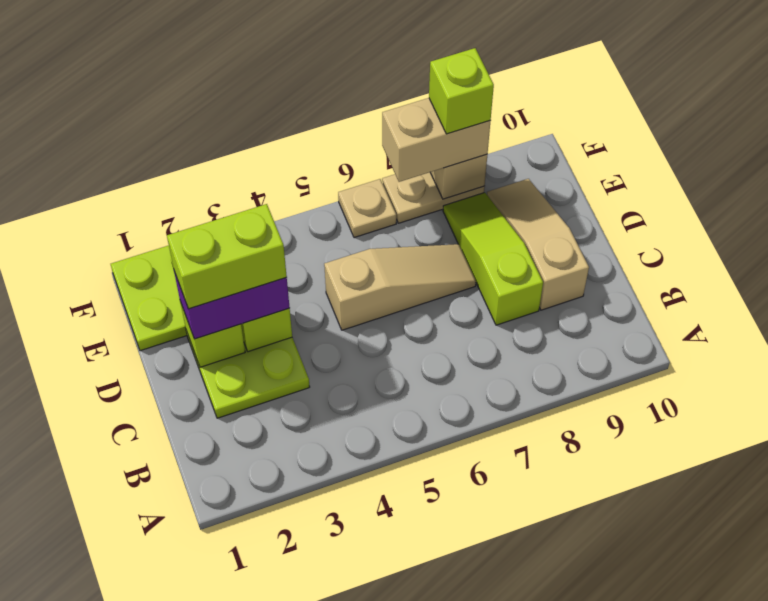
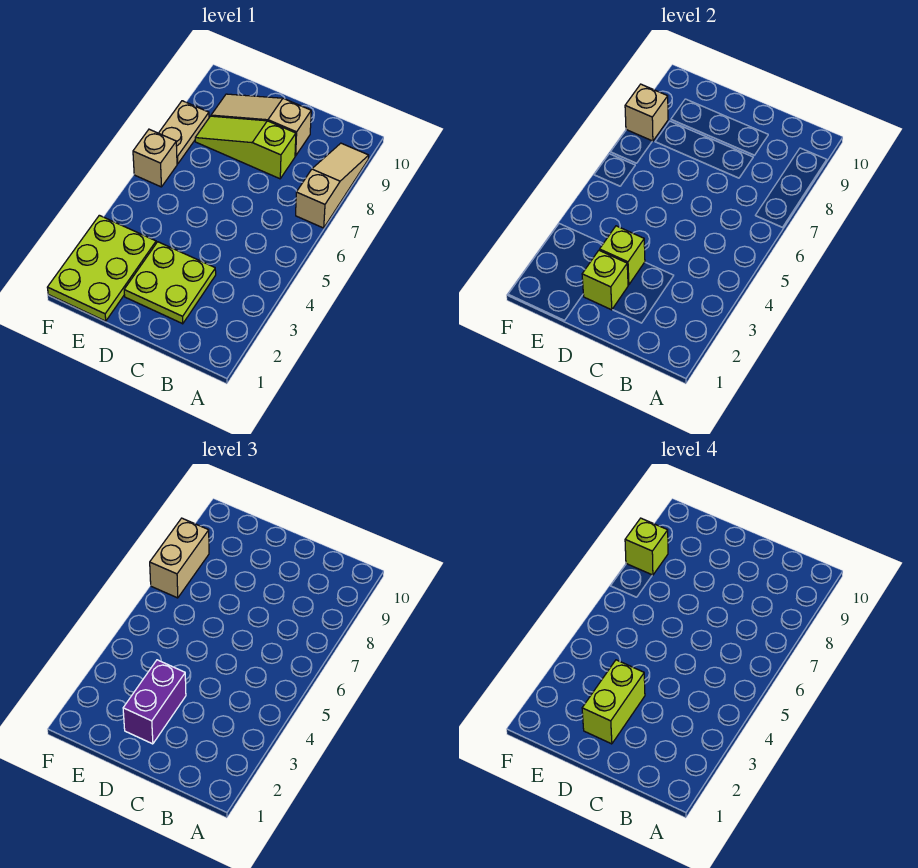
tan slope D5:D7 level 1 top 5 -> tan slope A7:A9 level 1 top 7
tan plate F6 level 1 -> tan brick F6 level 1

